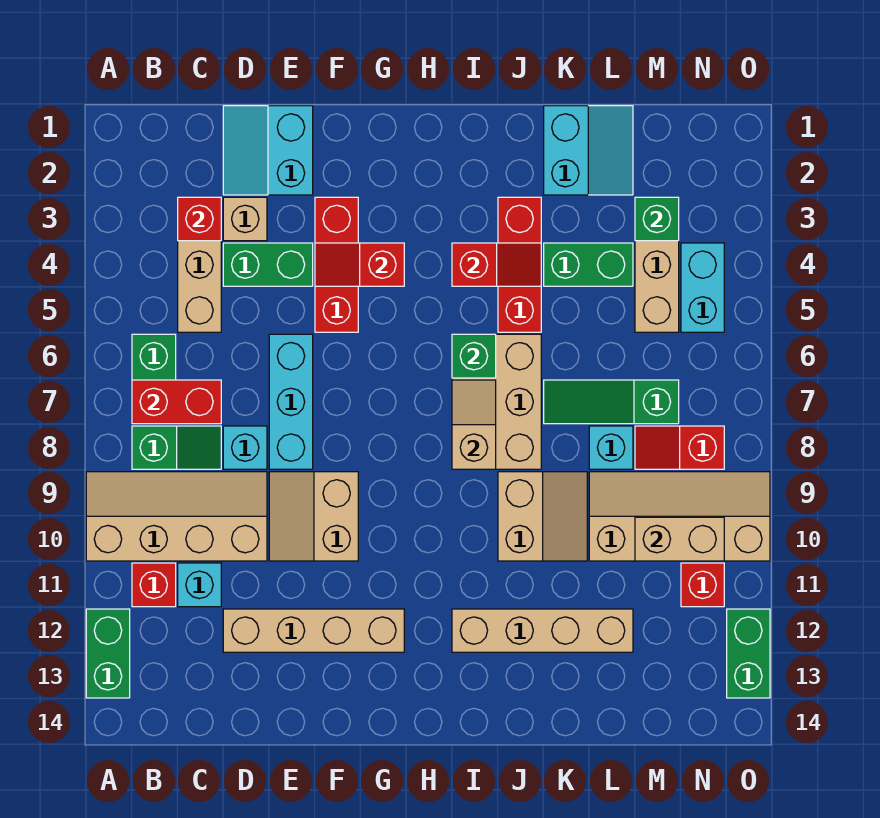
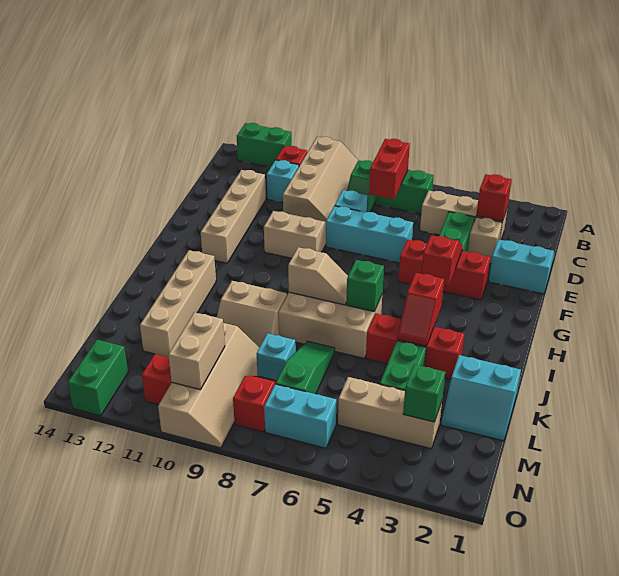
cyan brick N4:N5 level 1 -> cyan brick N6:N7 level 1
green brick O12:O13 level 1 -> green brick N13:O13 level 1

